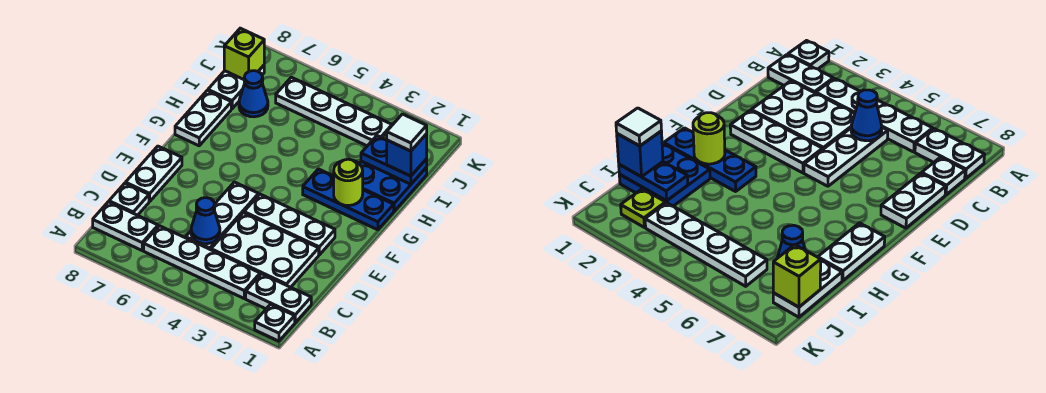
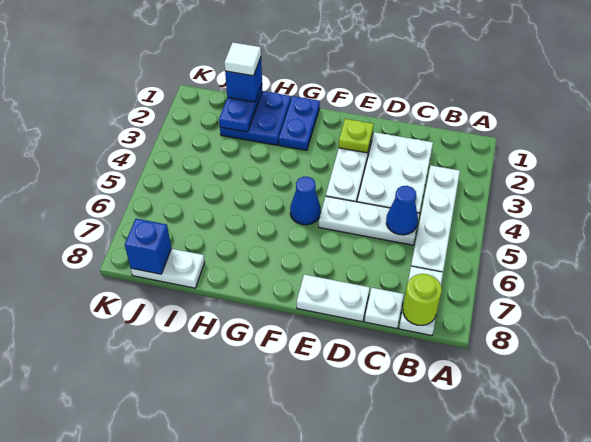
white plate A1 level 1 -> none
white plate B1:B2 level 1 -> none
blue plate G1:G3 level 1 -> blue plate G1:G2 level 1
lime round brick G2 level 2 -> lime round brick B8 level 2
white plate G8:H8 level 1 -> none
blue cone I7 level 1 -> blue cone F5 level 1
lime plate J2 level 1 -> lime plate E2 level 2
white plate J3:J6 level 1 -> none
lime brick J8 level 2 -> blue brick J8 level 2

